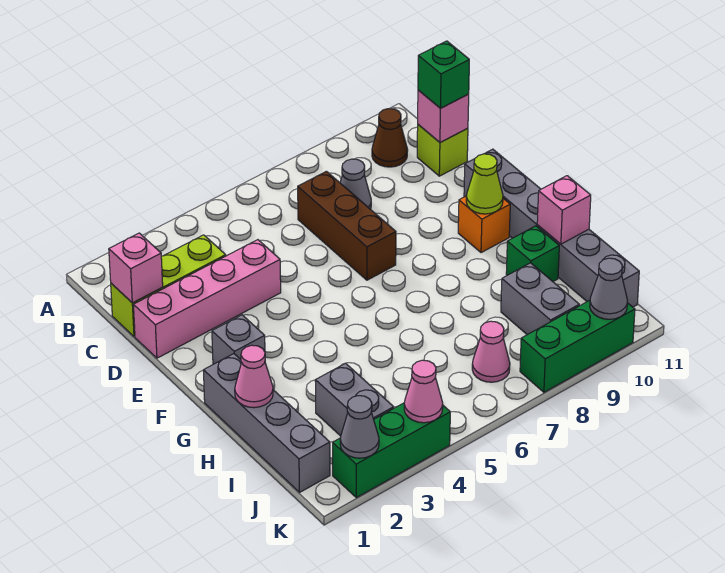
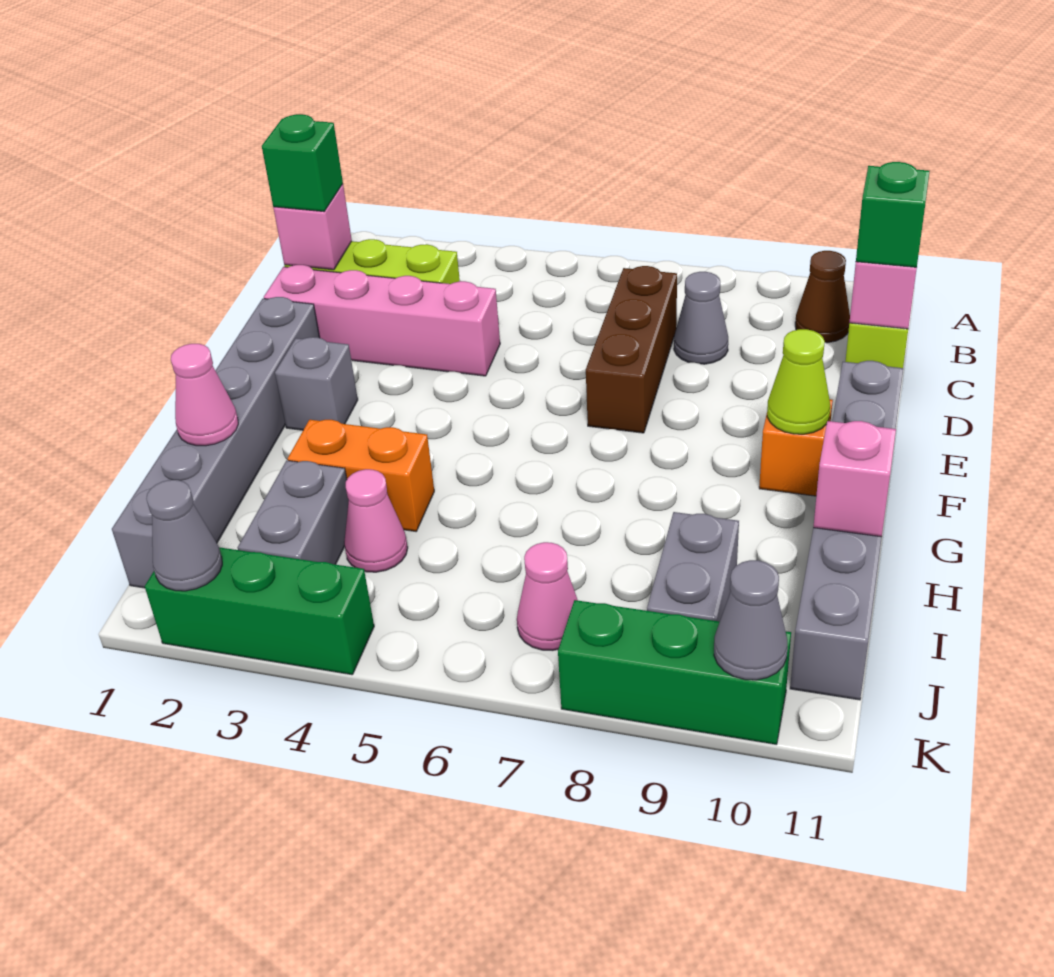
grey brick G1:J1 level 1 -> grey brick E1:J1 level 1
none -> orange brick H3:H4 level 1
green brick H10 level 1 -> green brick C1 level 3
pink cone K4 level 2 -> pink cone I4 level 1

